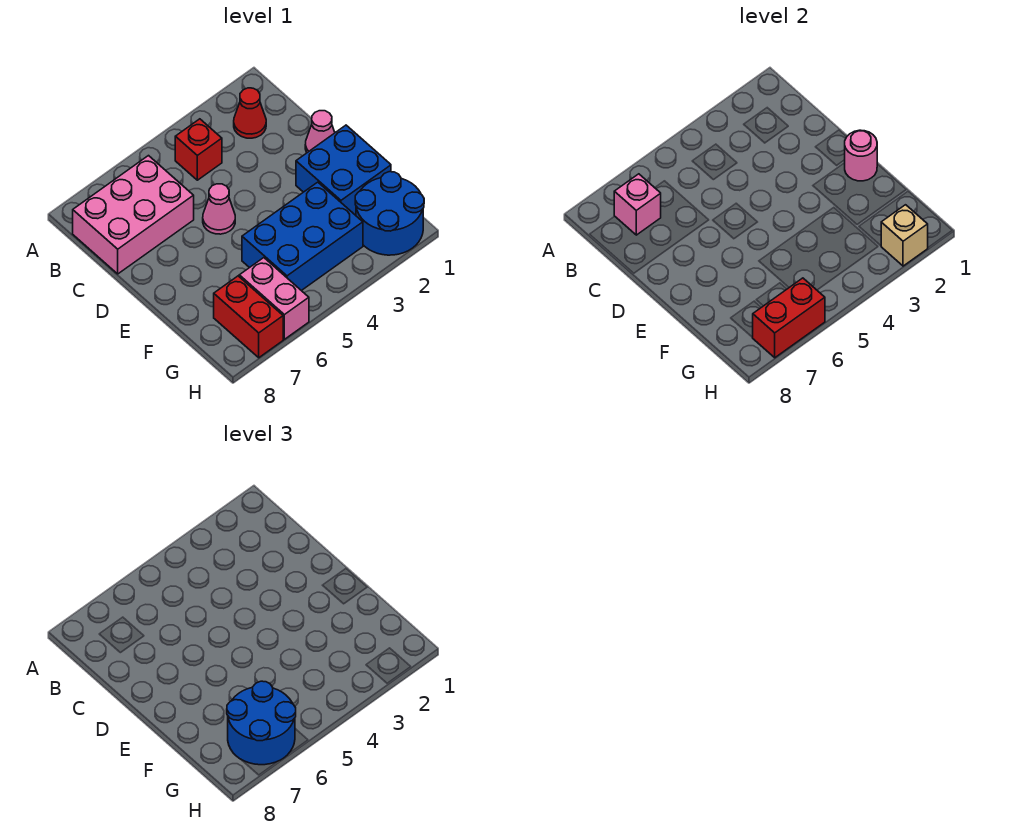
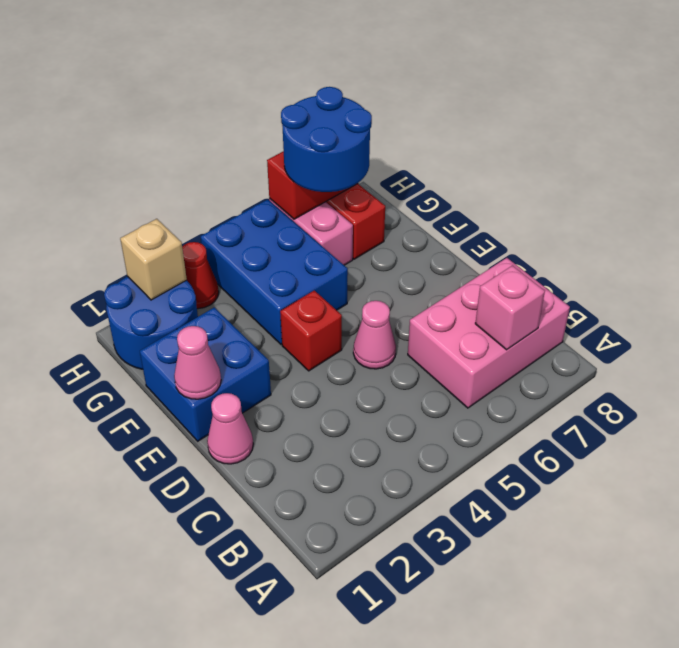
red cone B2 level 1 -> red cone H3 level 1
red brick B4 level 1 -> red brick E4 level 1
pink round brick E1 level 2 -> pink cone E1 level 2
blue brick F3:G5 level 1 -> blue brick F4:H5 level 1

